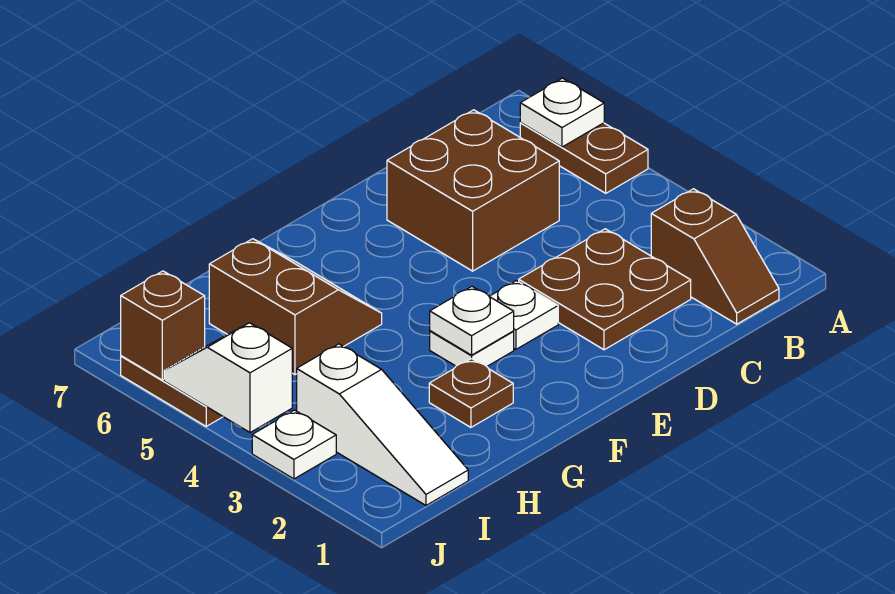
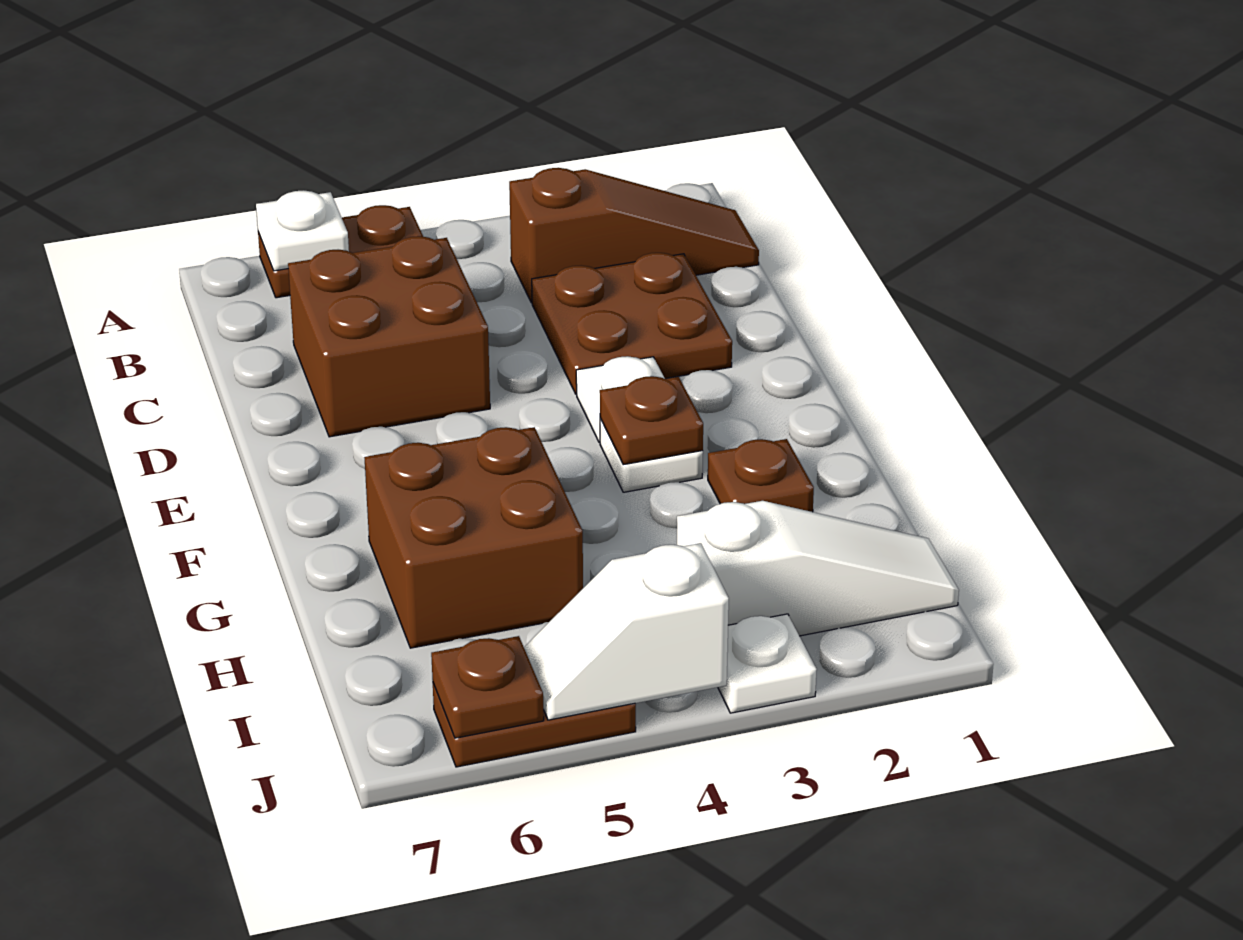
brown slope B1:B2 level 1 top 2 -> brown slope B1:B3 level 1 top 3
white plate F3 level 2 -> brown plate F3 level 2
brown slope G5:H6 level 1 top H -> brown brick G5:H6 level 1
brown brick J6 level 2 -> brown plate J6 level 2

